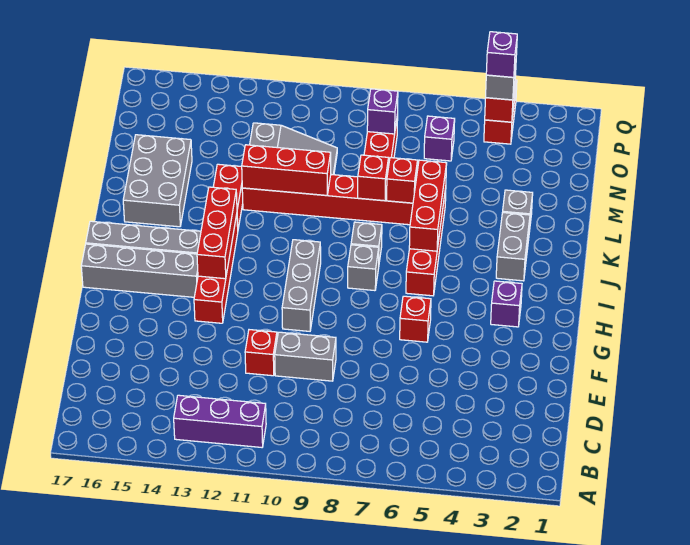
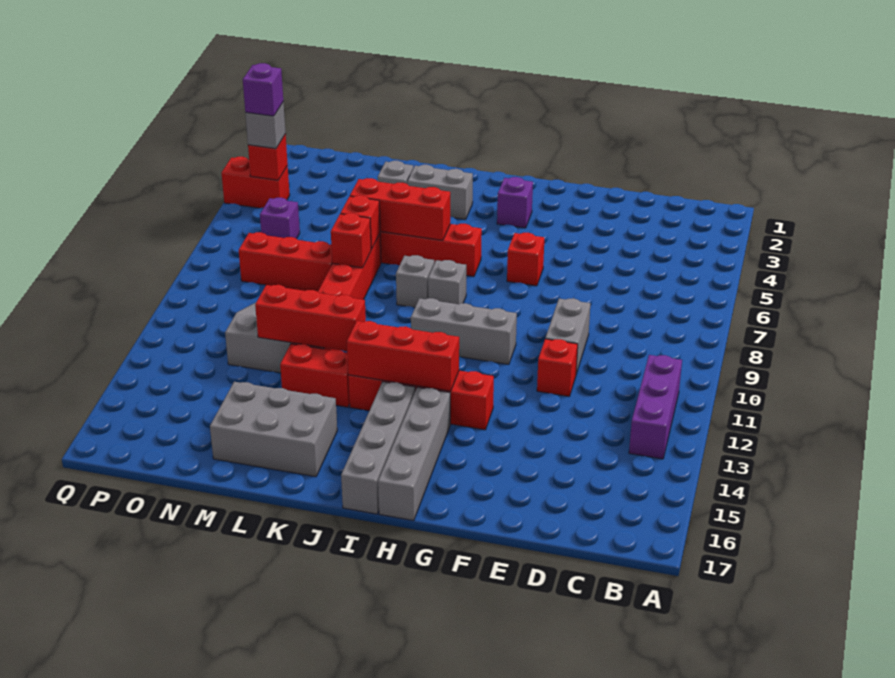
red brick L10:L12 level 2 -> red brick K12:M12 level 2
purple brick O8 level 2 -> none

